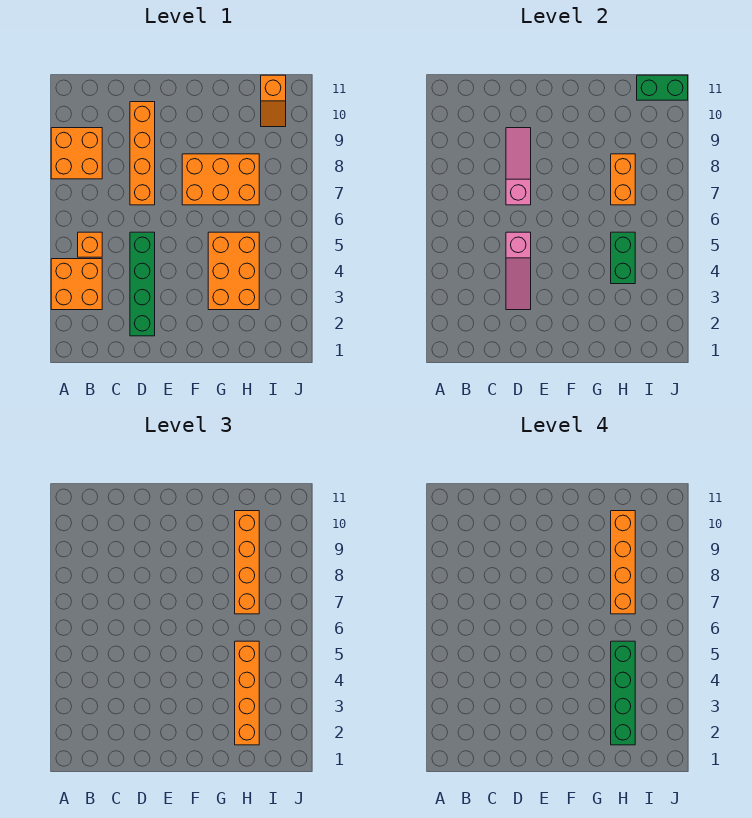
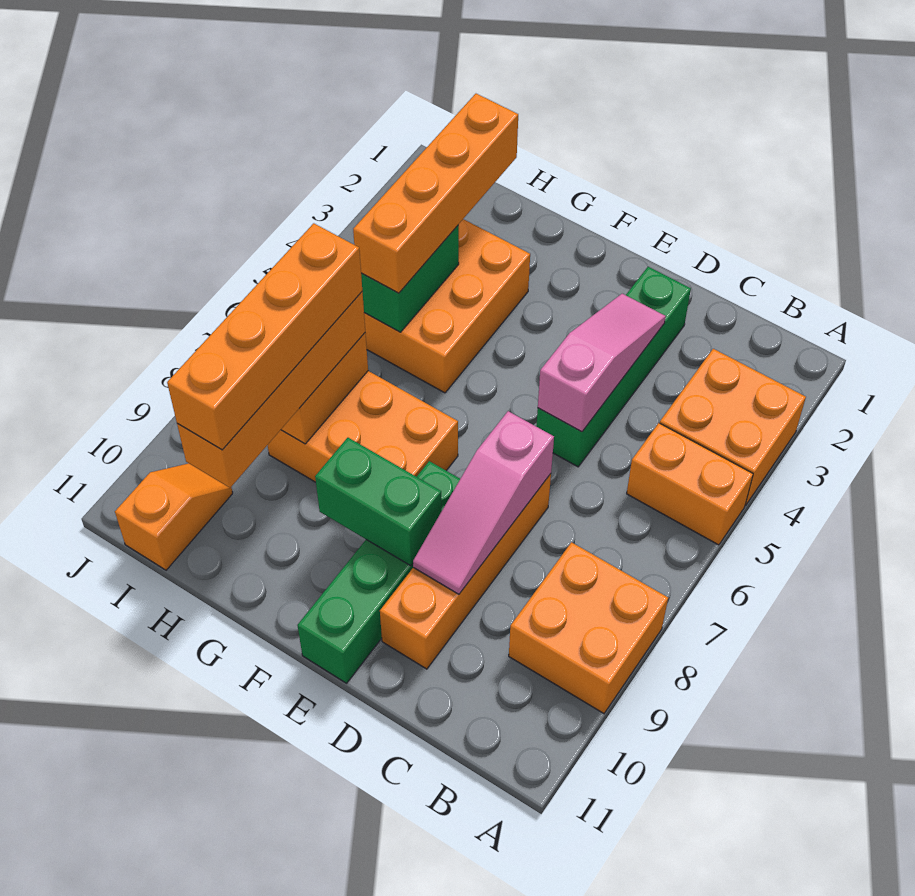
orange brick B5 level 1 -> orange brick A5:B5 level 1
green brick H2:H5 level 4 -> green brick E8:E11 level 1
green brick I11:J11 level 2 -> green brick E9:F9 level 2

